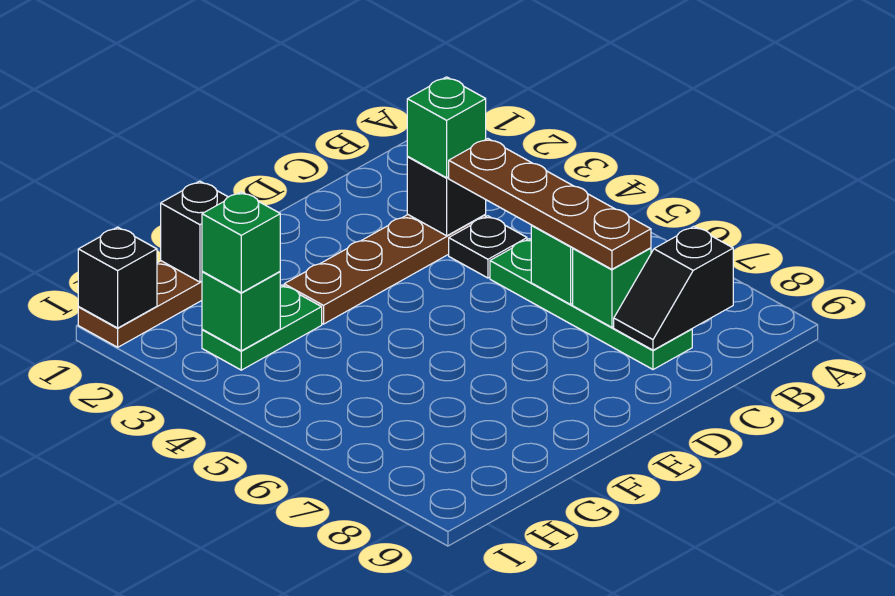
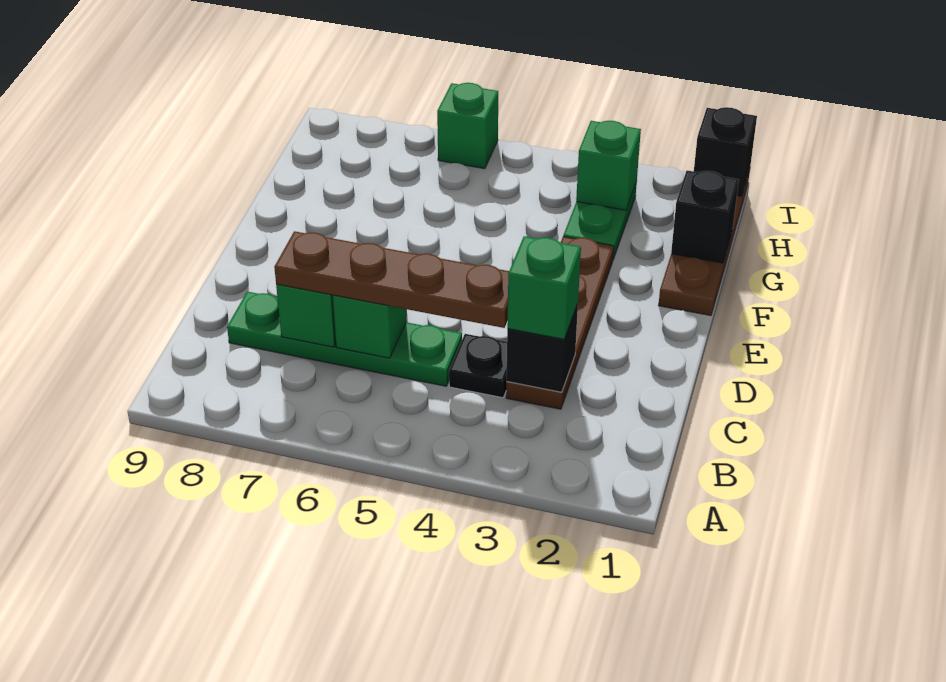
black slope B8:C8 level 2 top B -> none
green brick H3 level 3 -> green brick I6 level 1

